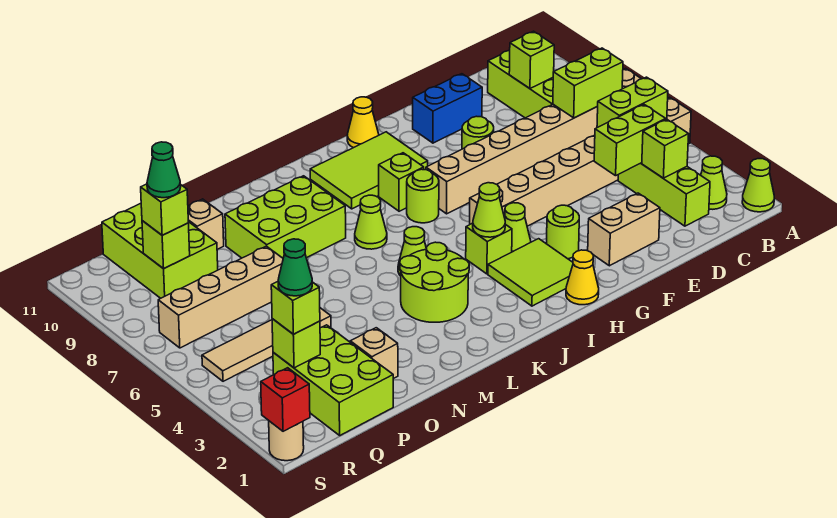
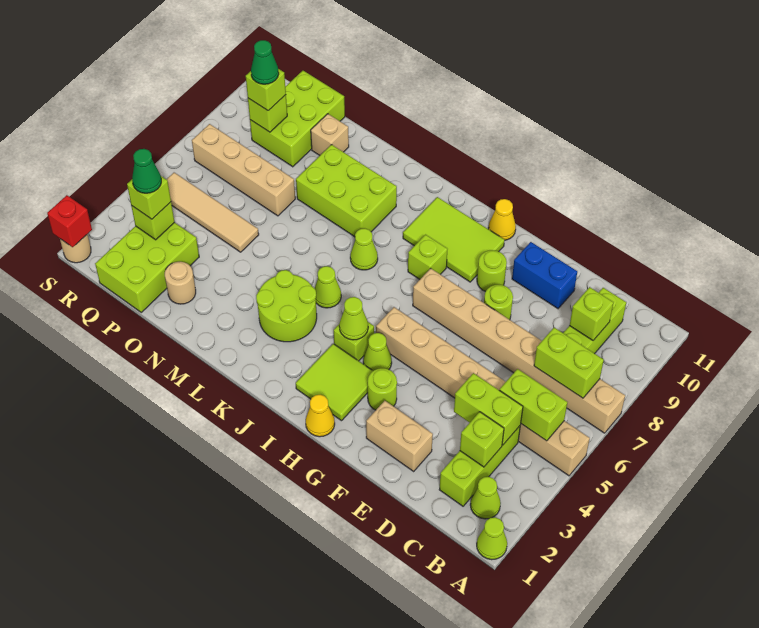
lime round brick I7 level 1 -> lime round brick G9 level 1
tan brick O2 level 1 -> tan round brick O2 level 1

